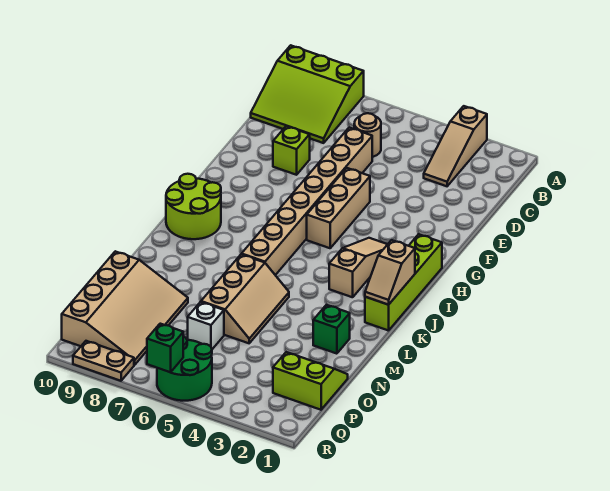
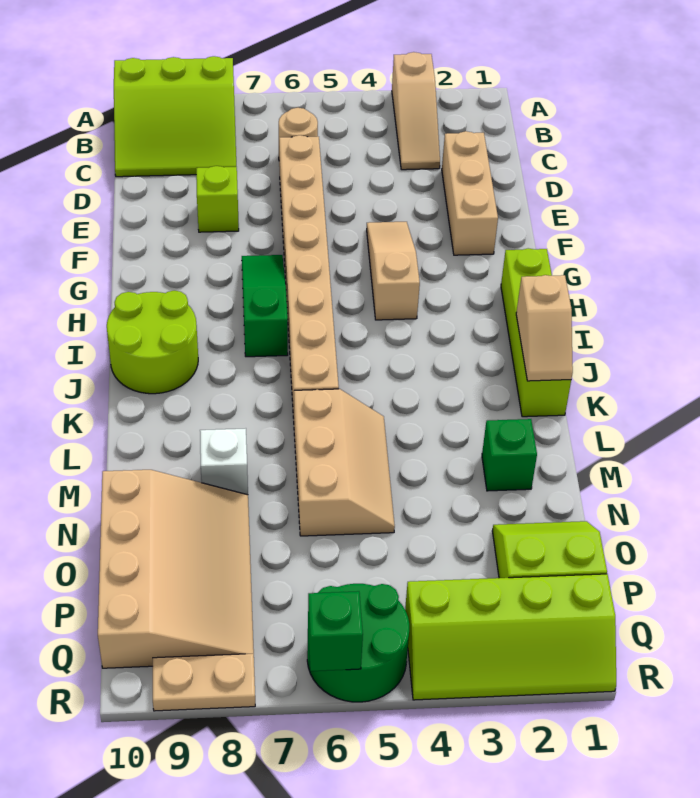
tan brick F5:H5 level 1 -> tan brick D2:F2 level 1
none -> green slope G7:I7 level 1 top I
tan slope H3:J3 level 1 top J -> tan slope F4:H4 level 1 top H
white brick O6 level 1 -> white brick M8 level 1
none -> lime slope Q1:R4 level 1 top Q

